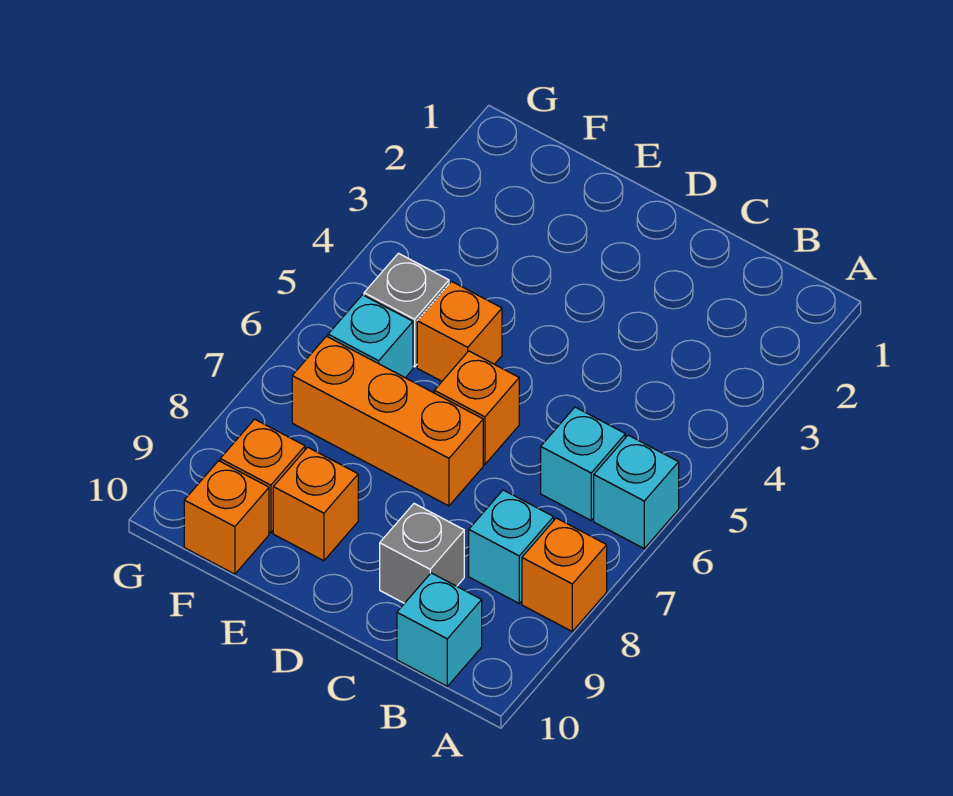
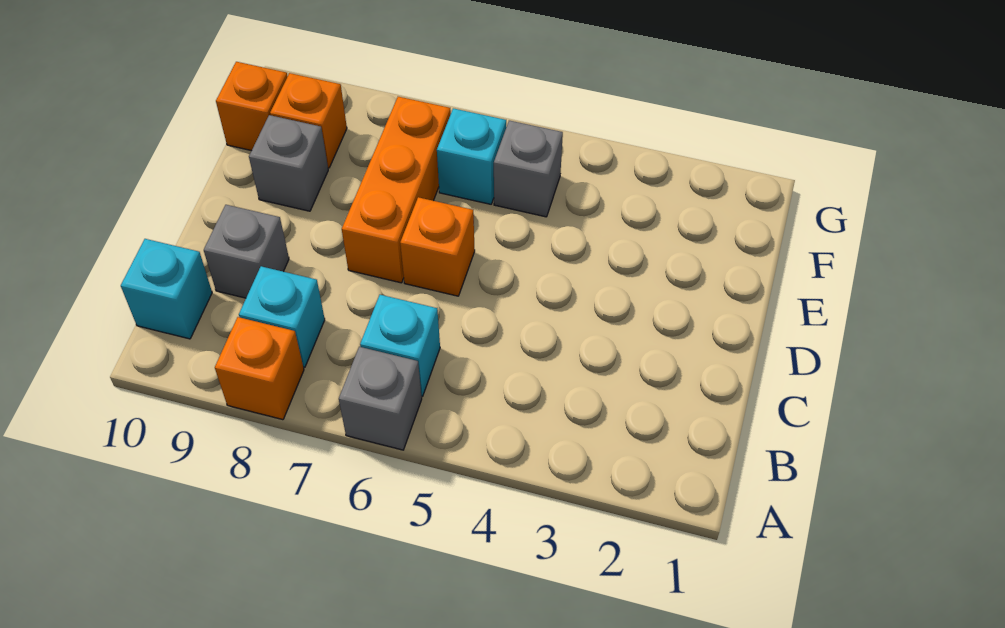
cyan brick A6 level 1 -> grey brick A6 level 1
orange brick E5 level 1 -> none
orange brick E9 level 1 -> grey brick E9 level 1

